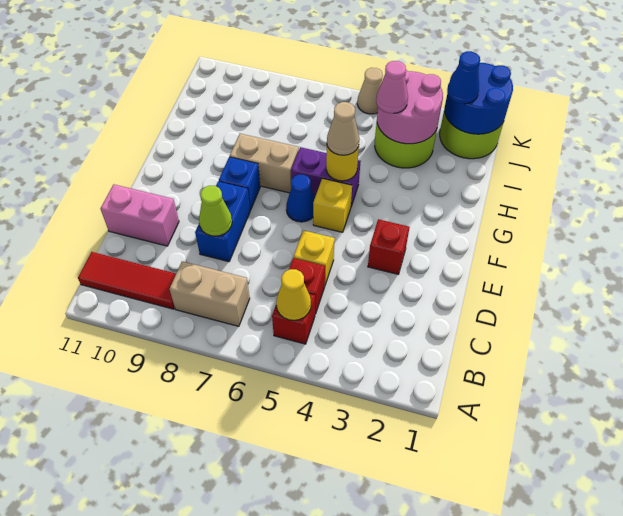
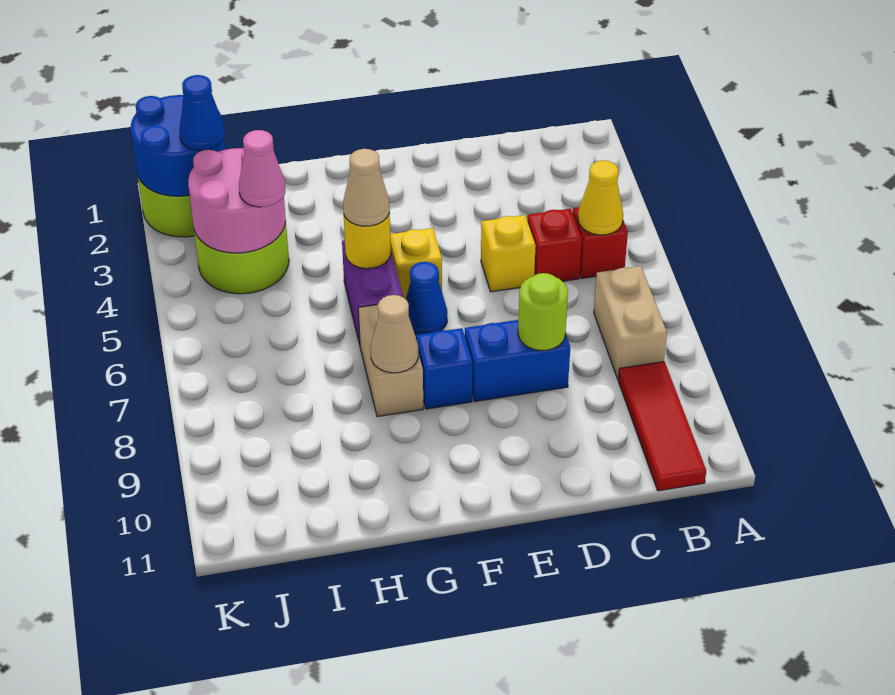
lime cone D8 level 2 -> lime round brick D8 level 2
pink brick D10:D11 level 1 -> none
red brick E3 level 1 -> none
tan cone K5 level 1 -> tan cone G8 level 2

